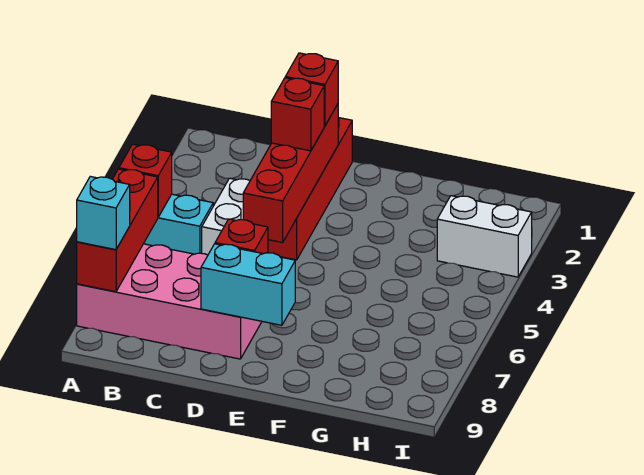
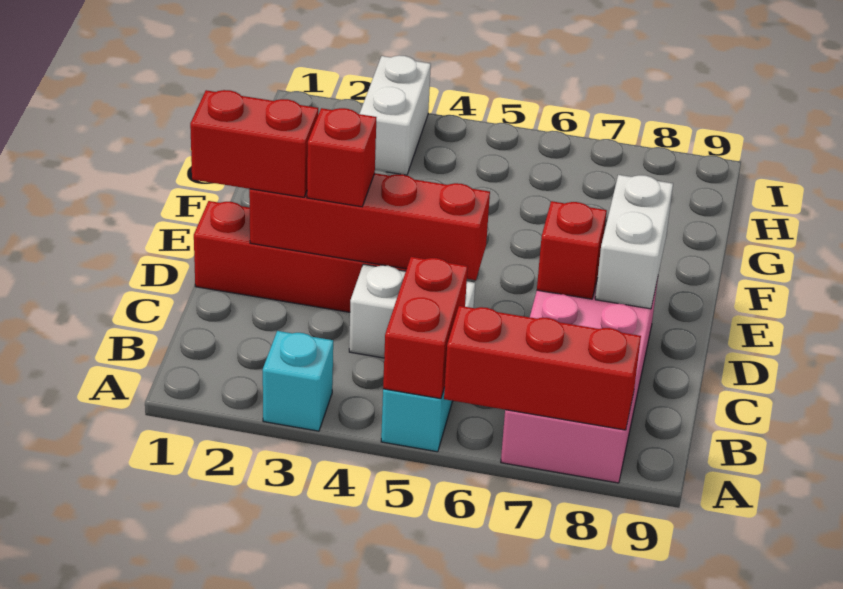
red brick A5 level 2 -> red brick A5:B5 level 2
cyan brick A8 level 3 -> cyan brick A3 level 1
red brick D2 level 3 -> red brick D1:D2 level 3
cyan brick D8:E8 level 2 -> white brick D8:E8 level 2

